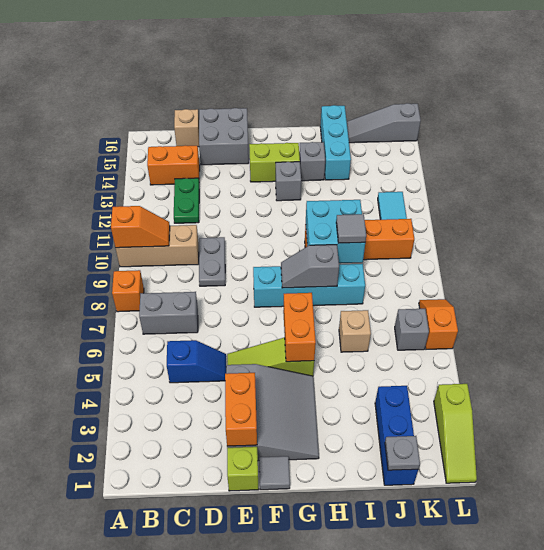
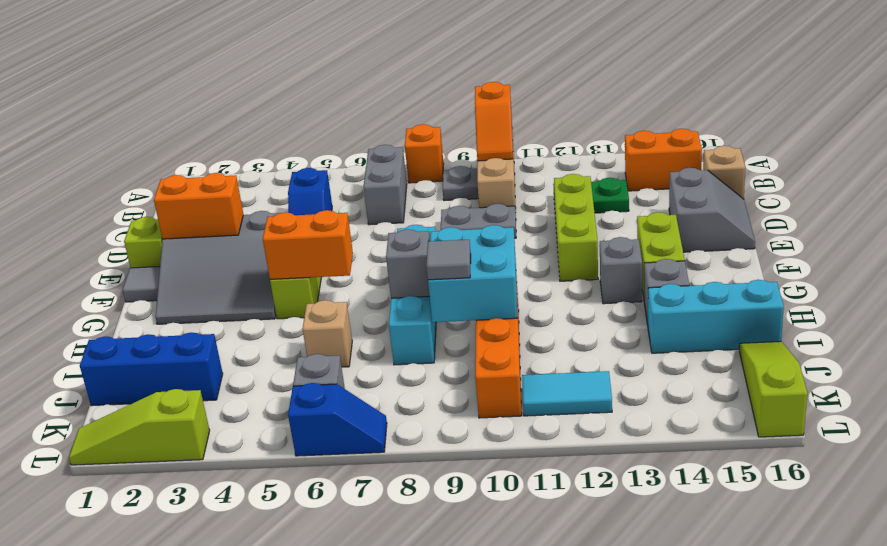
orange brick B14:C14 level 1 -> orange brick B14:B15 level 1
none -> lime brick D12:F12 level 1
grey brick D15:E16 level 1 -> grey slope D15:E16 level 1 top 15
grey plate J1 level 2 -> grey plate B9 level 1
grey slope J16:L16 level 1 top L -> lime slope J16:L16 level 1 top L
orange slope L6:L7 level 1 top 6 -> blue slope L6:L7 level 1 top 6

